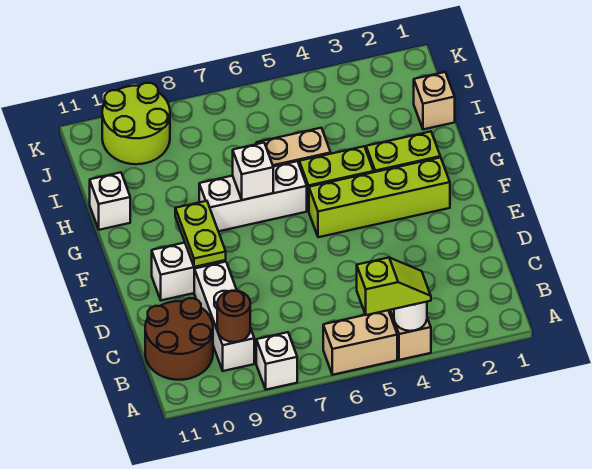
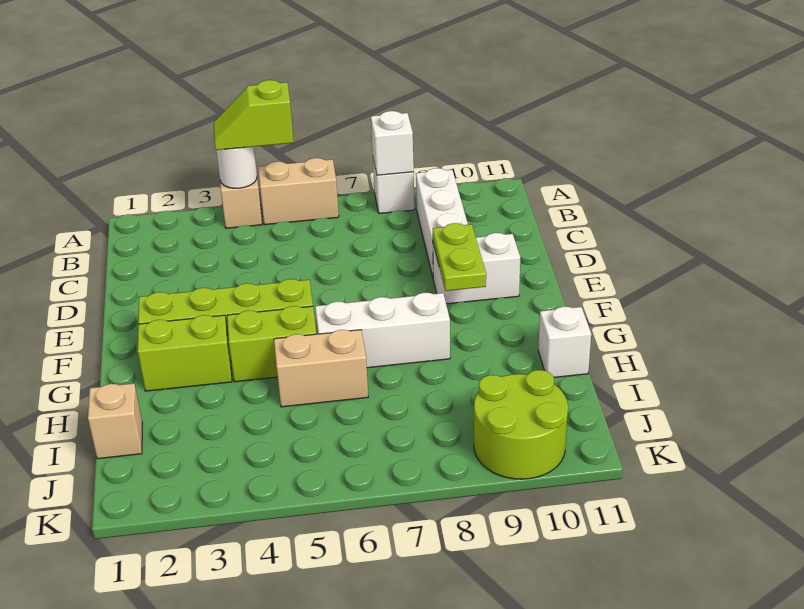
brown round brick B9 level 2 -> none
brown round brick B10:C11 level 1 -> none
white brick G7 level 2 -> white brick A8 level 2

